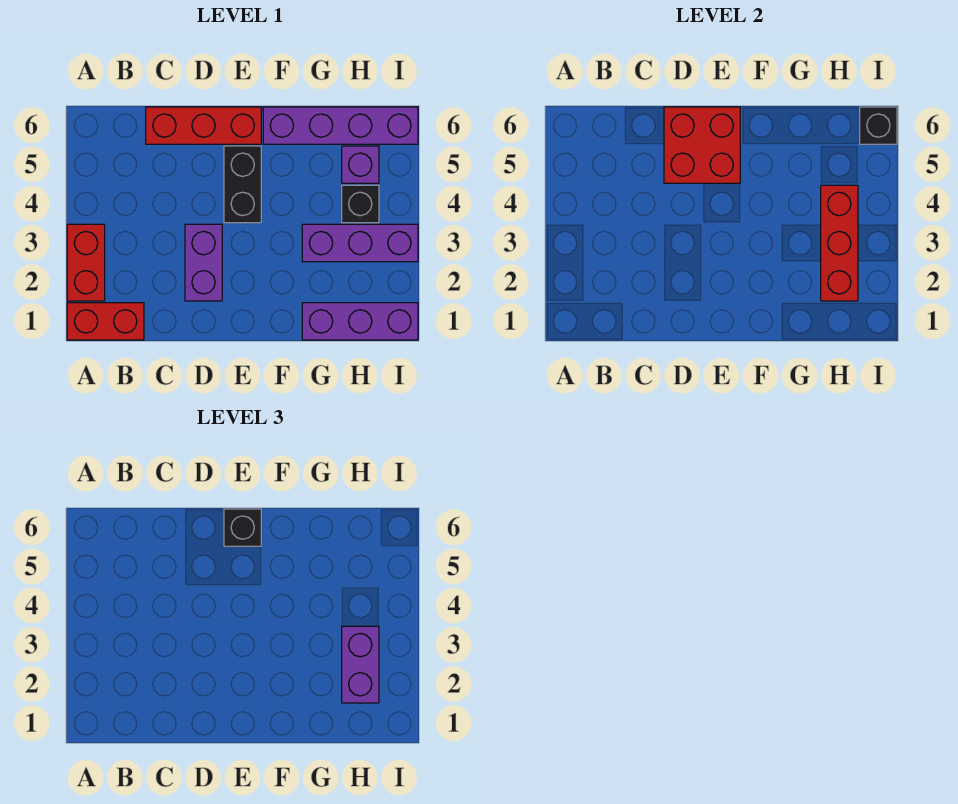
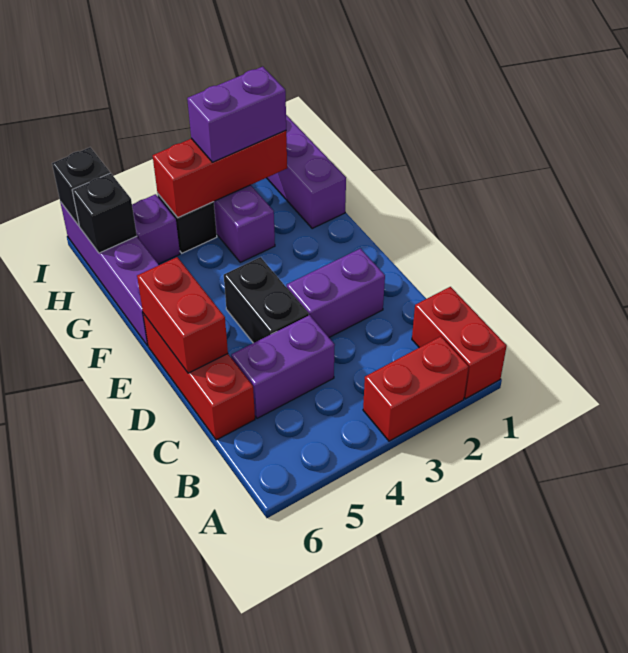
none -> purple brick C4:C5 level 1
red brick D5:E6 level 2 -> red brick D6:E6 level 2
black brick E4:E5 level 1 -> black brick D4:E4 level 1
black brick E6 level 3 -> black brick H6 level 2

